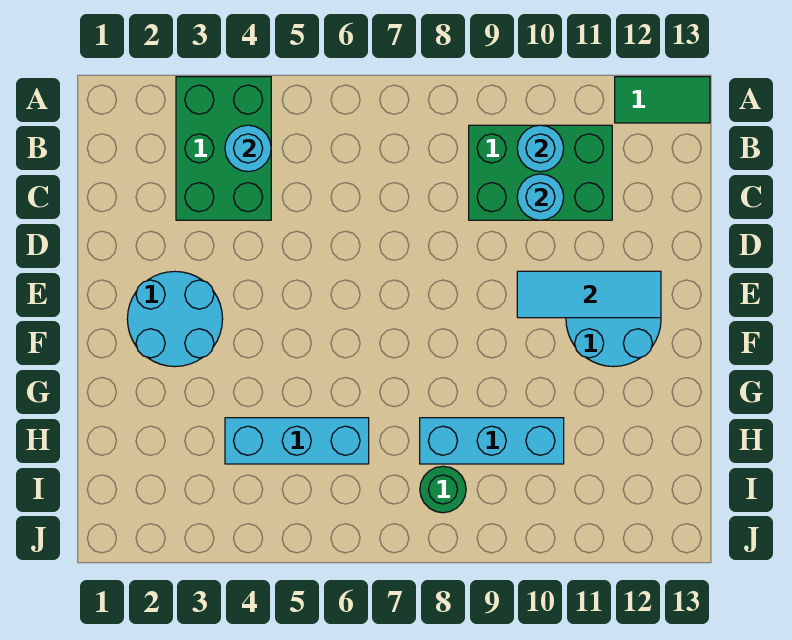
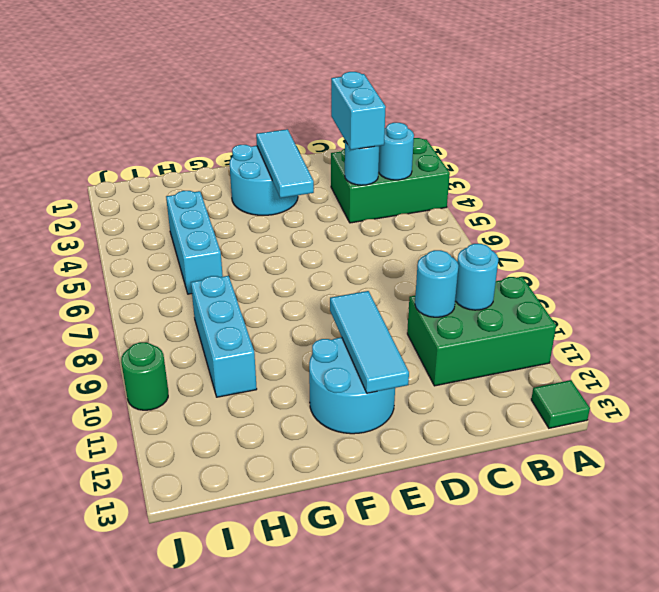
green tile A12:A13 level 1 -> green tile A13 level 1
green brick B9:C11 level 1 -> green brick A10:C11 level 1
none -> cyan brick C3:C4 level 3
none -> cyan round brick C4 level 2
none -> cyan tile E2:E4 level 2
green round brick I8 level 1 -> green round brick J10 level 1

